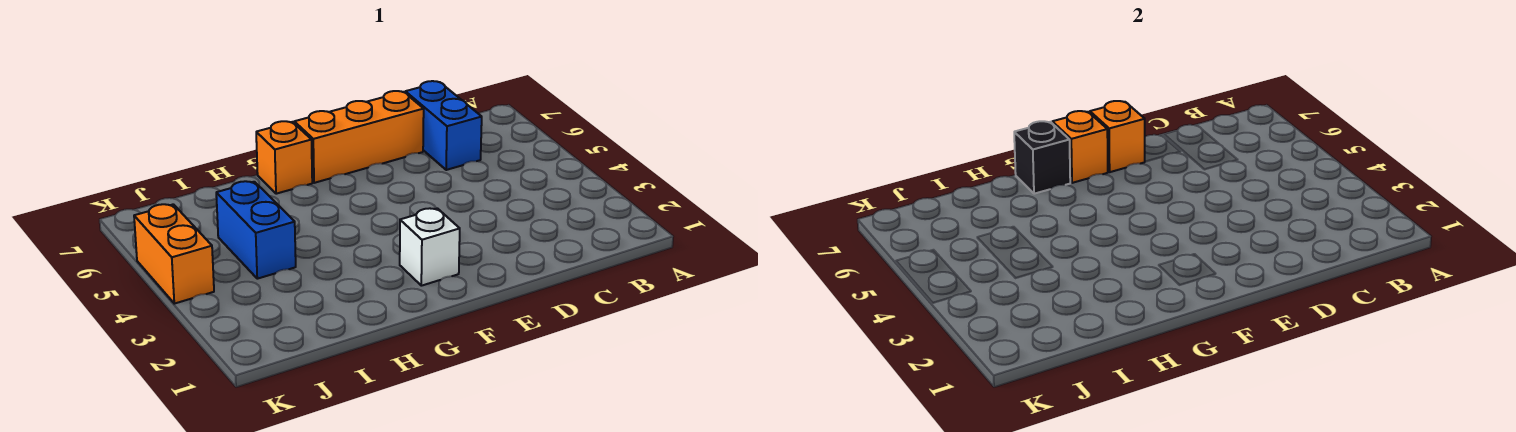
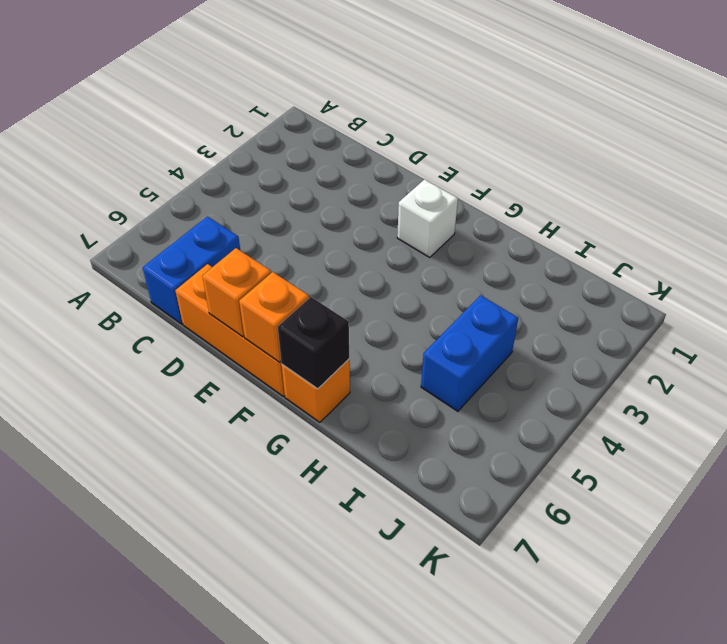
orange brick K4:K5 level 1 -> none

